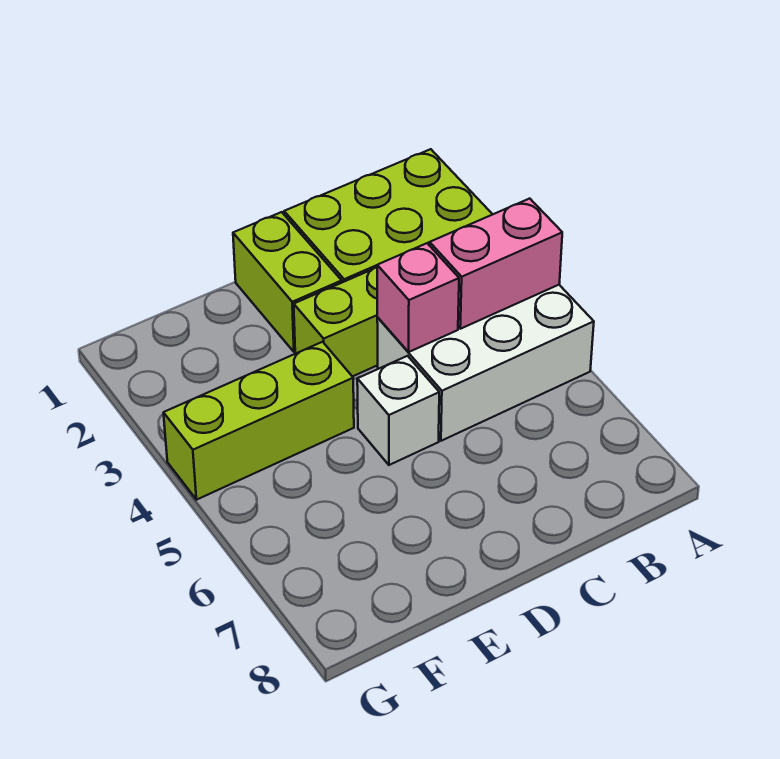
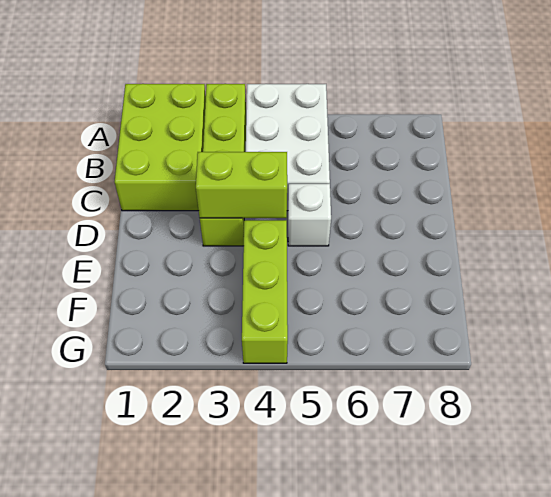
pink brick A4:B4 level 2 -> none
pink brick C4 level 2 -> none
lime brick D1:D2 level 1 -> lime brick D3:D4 level 2

